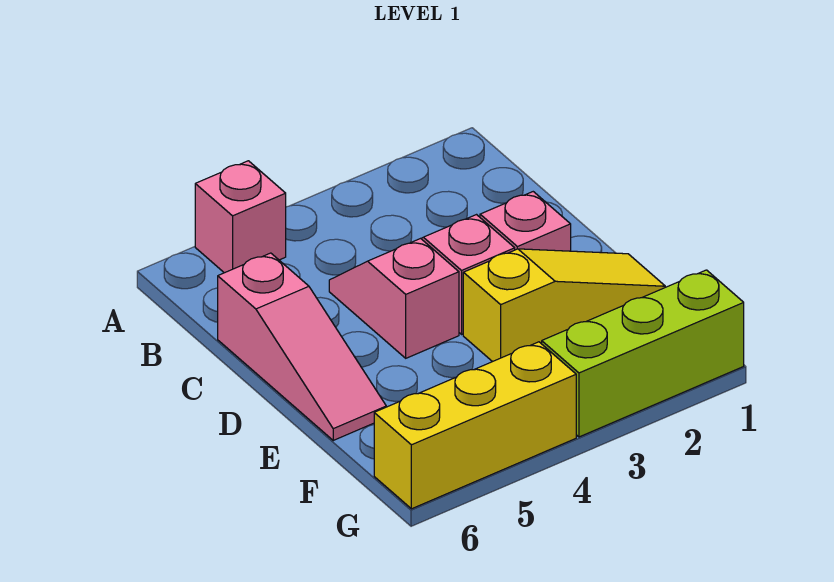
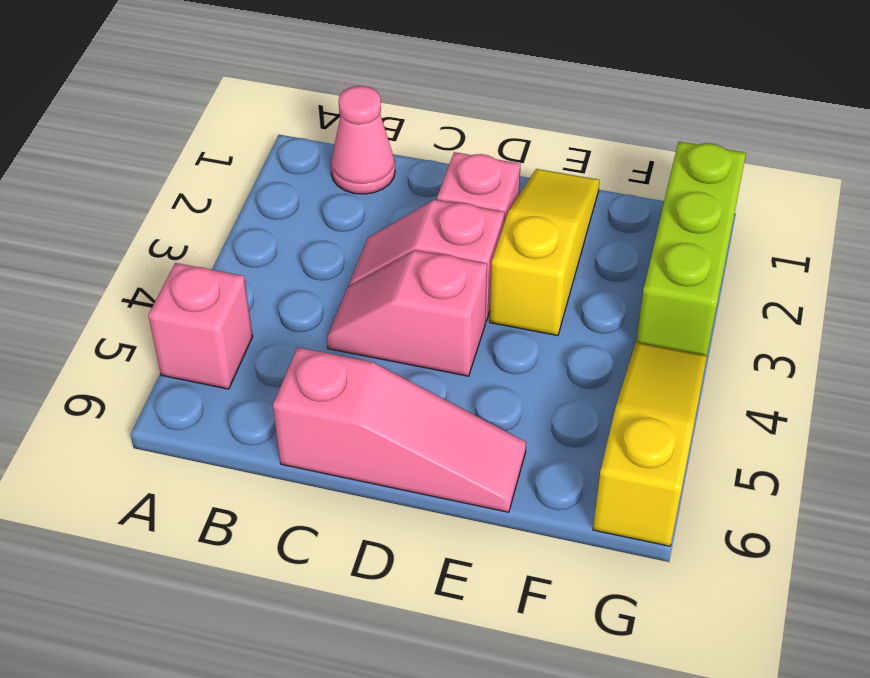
none -> pink cone B1 level 1
yellow brick G4:G6 level 1 -> yellow slope G4:G6 level 1 top 6

